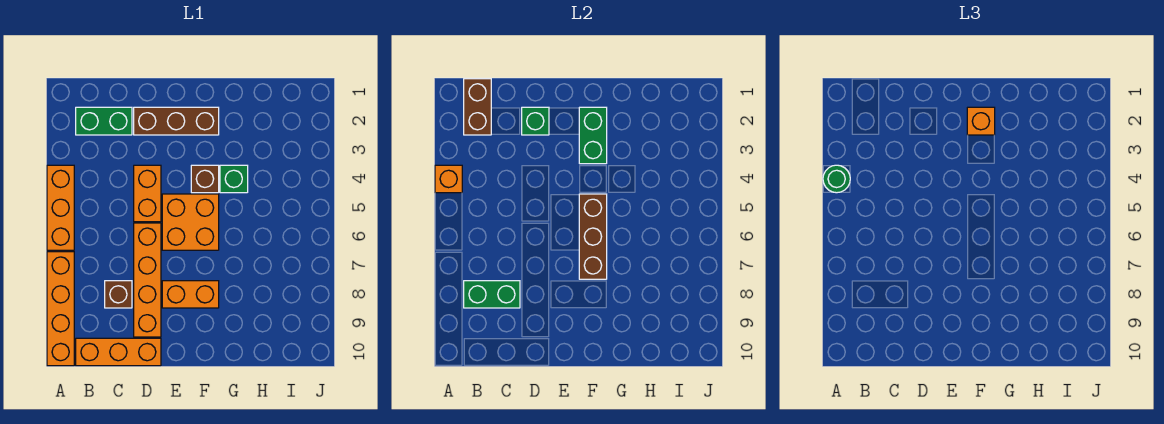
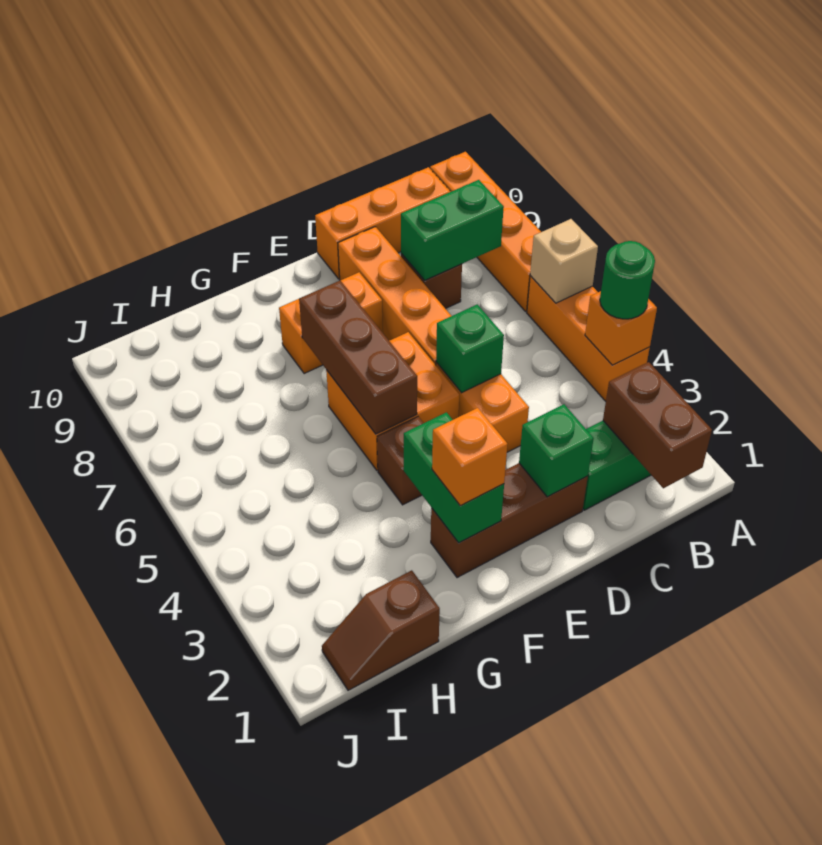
none -> tan brick A6 level 2
green brick G4 level 1 -> green brick D5 level 2
none -> brown slope H1:I1 level 1 top H

